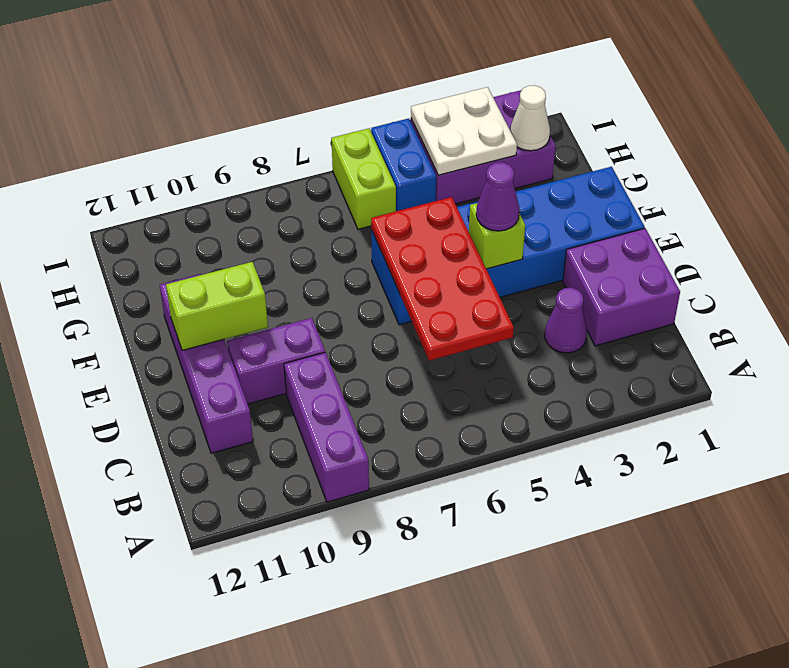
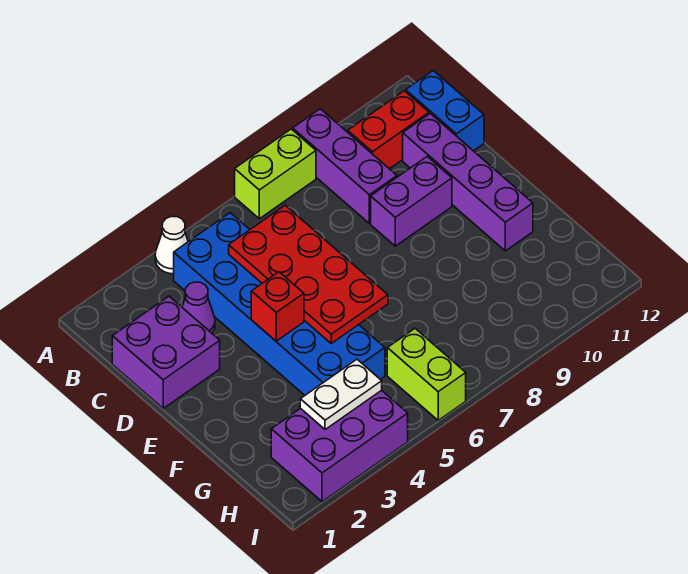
none -> red brick B10:B11 level 1
blue brick E1:F6 level 1 -> blue brick B4:G5 level 1
lime brick E4 level 2 -> red brick E4 level 2
purple cone E4 level 3 -> none
lime brick E10:E11 level 2 -> lime brick A7:A8 level 1
white cone H2 level 2 -> white cone A4 level 1
white plate H3:I4 level 2 -> white plate H3:H4 level 2
blue brick H5:I5 level 1 -> blue brick B12:C12 level 1

